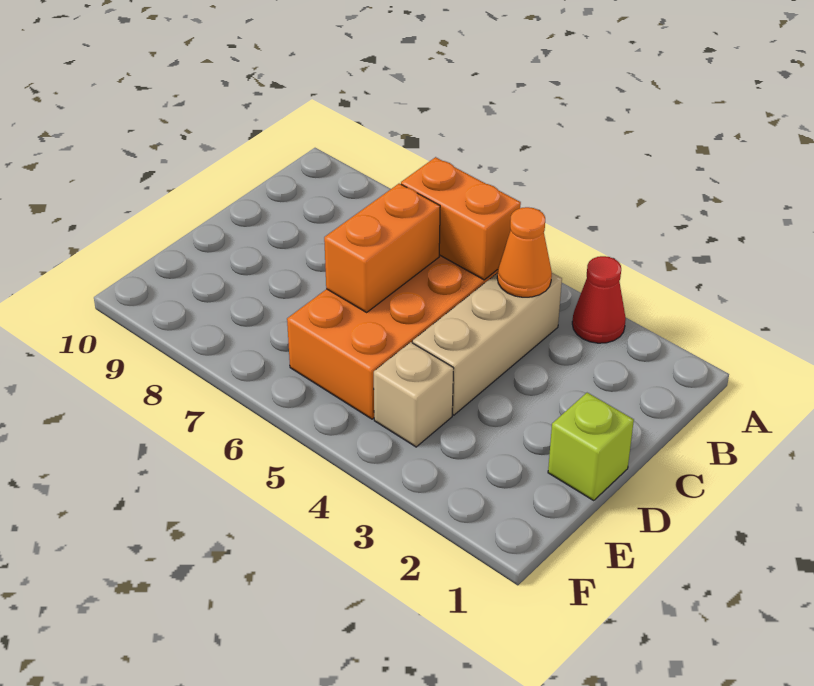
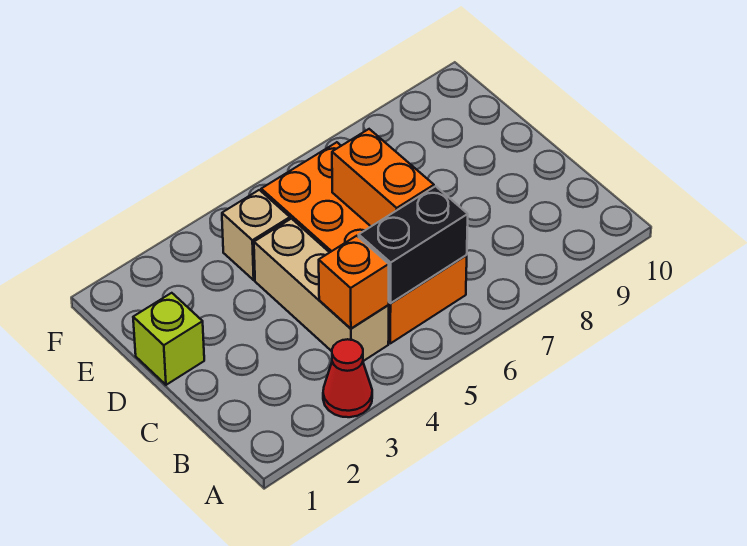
orange cone B4 level 2 -> orange brick B4 level 2
orange brick B5:B6 level 2 -> black brick B5:B6 level 2

